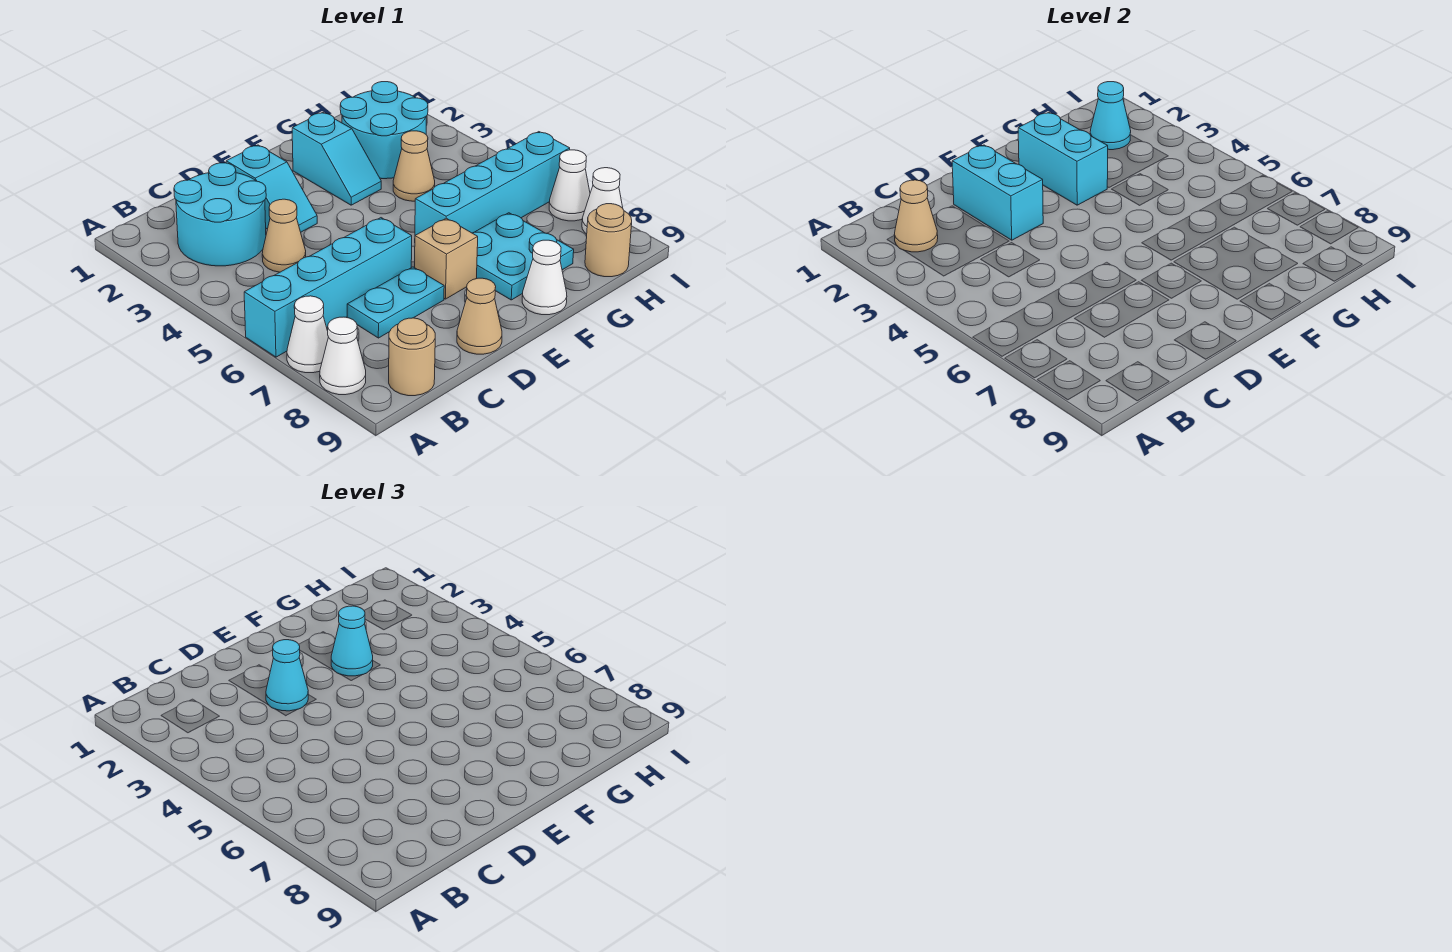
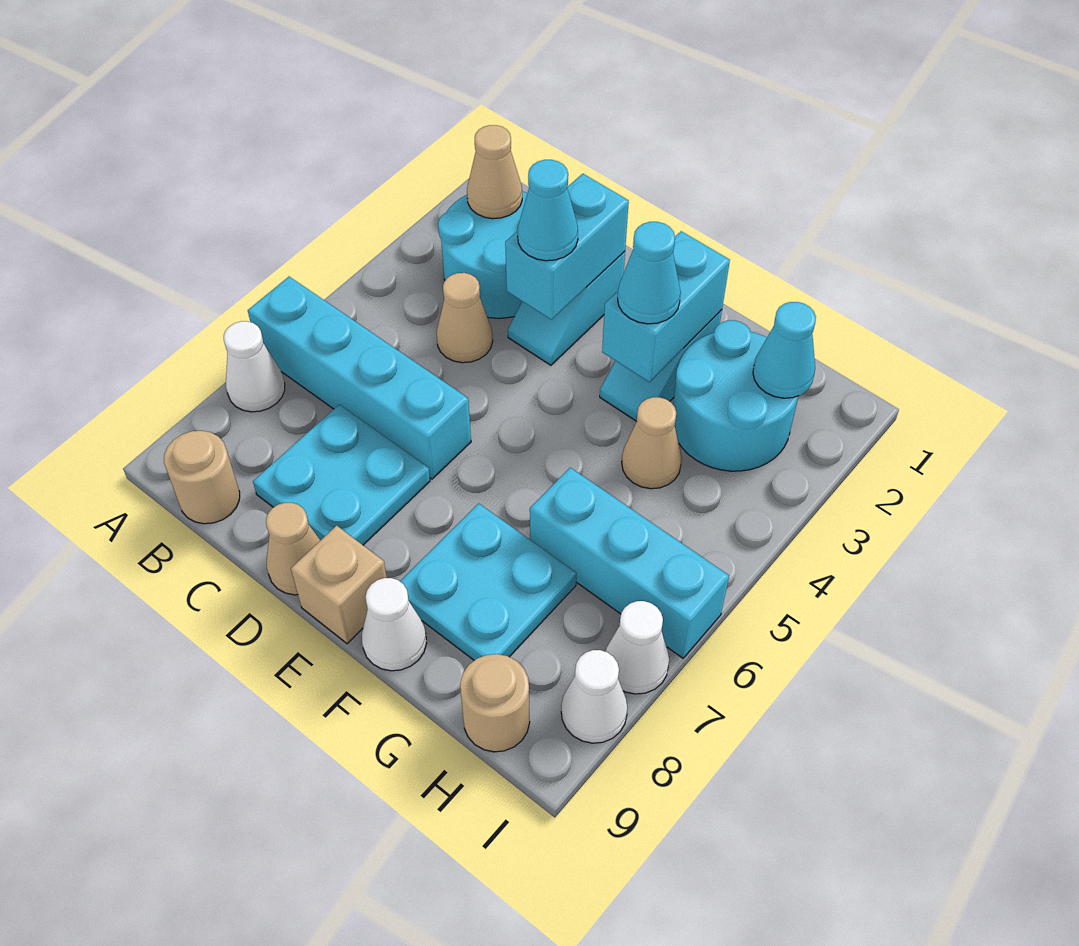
white cone A8 level 1 -> none
cyan plate C7:D7 level 1 -> cyan plate C7:D8 level 1
tan brick E7 level 1 -> tan brick E9 level 1
cyan brick F6:I6 level 1 -> cyan brick G6:I6 level 1

